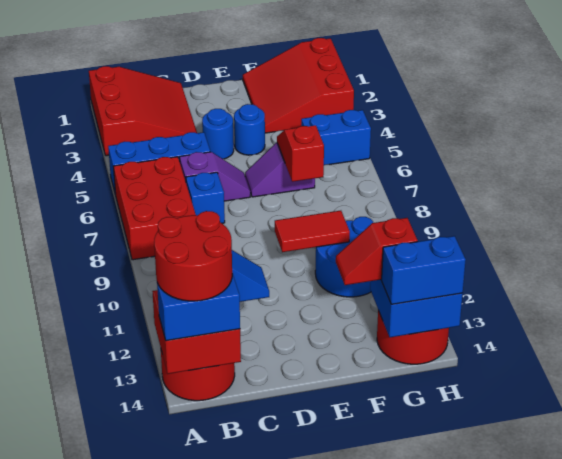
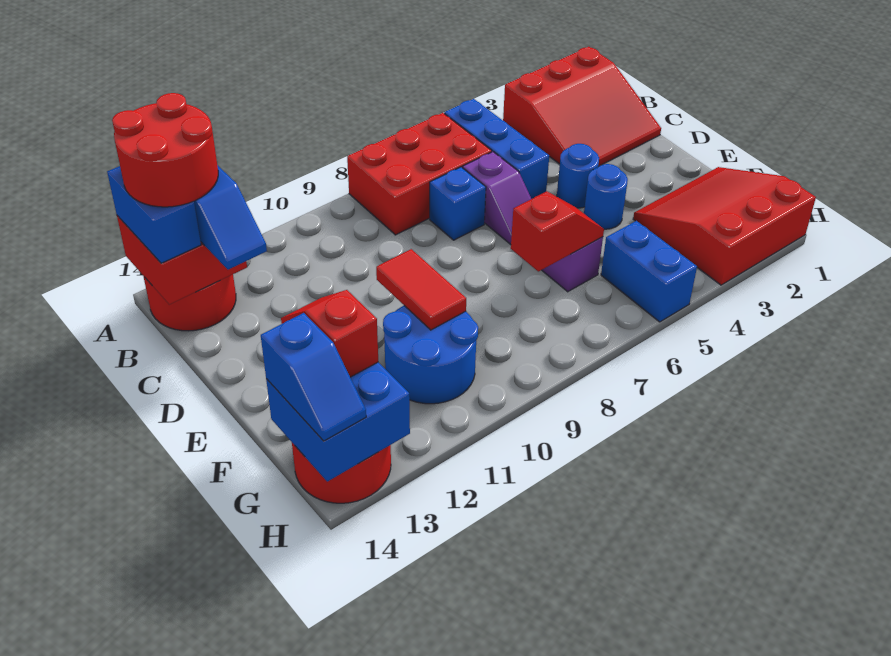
blue brick G14:H14 level 3 -> blue slope G14:H14 level 3 top G

